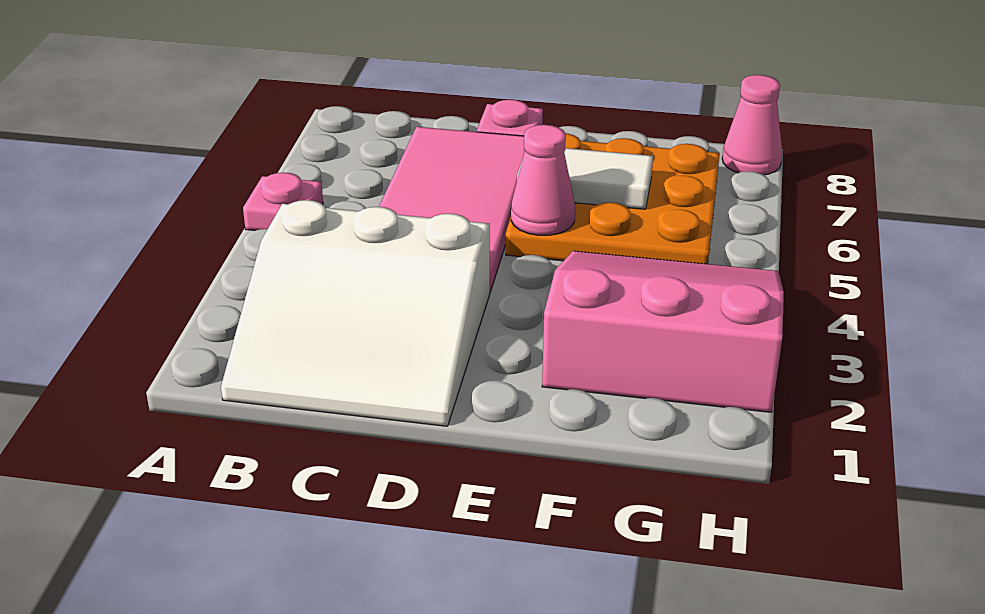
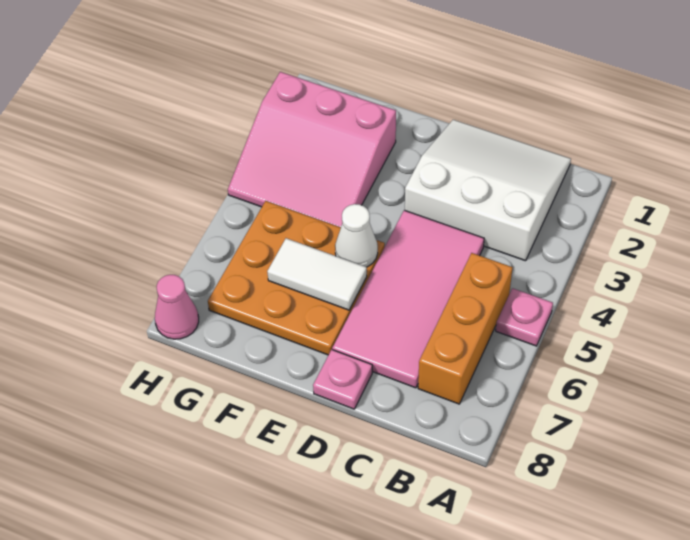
none -> orange brick B5:B7 level 1
pink cone E5 level 2 -> white cone E5 level 2

